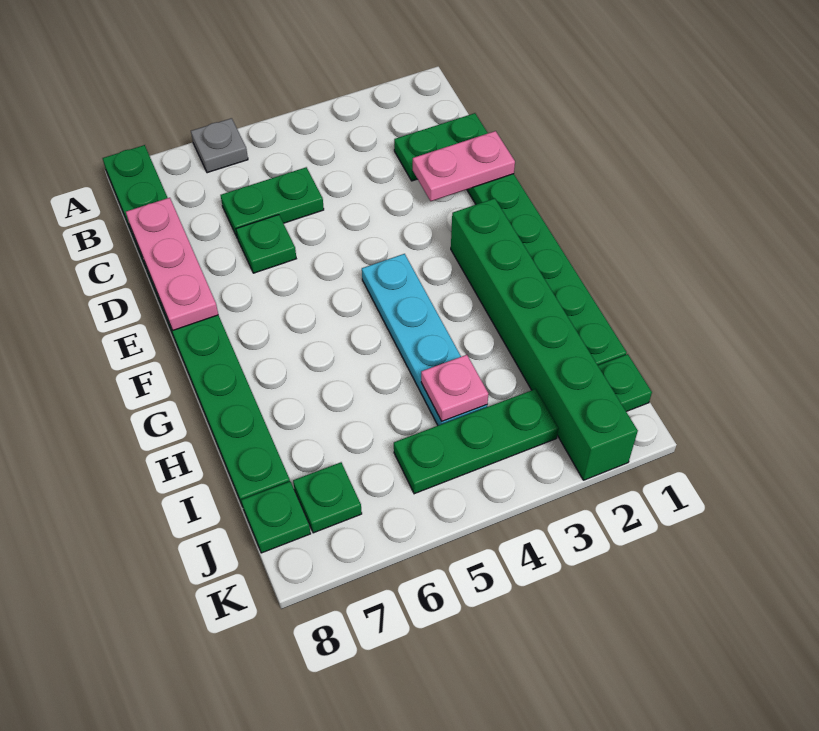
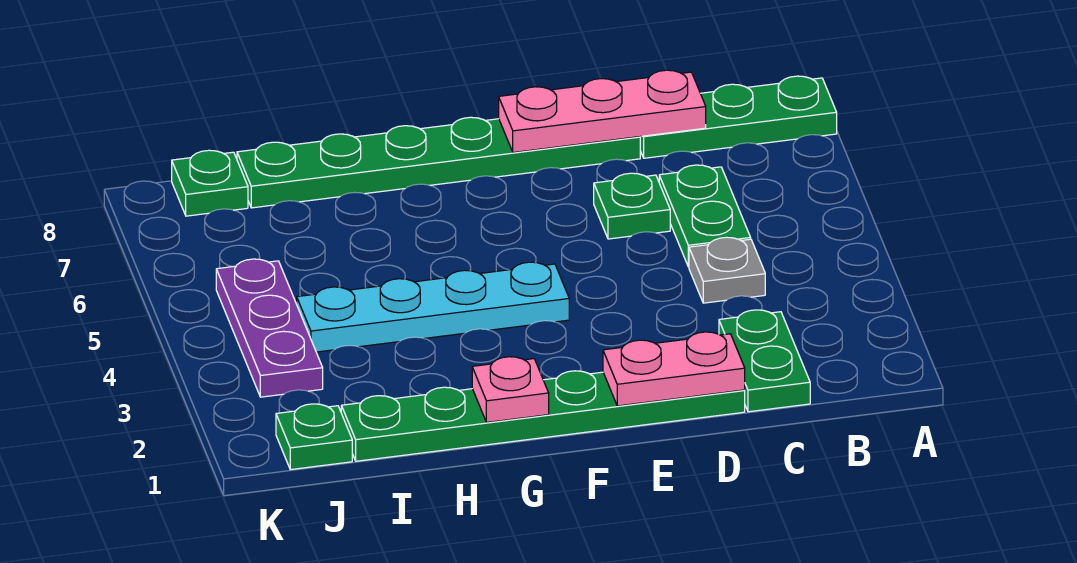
grey plate A6 level 1 -> grey plate C4 level 1
pink plate D1:D2 level 2 -> pink plate D1:E1 level 2
green brick F2:K2 level 1 -> none
pink plate I4 level 2 -> pink plate G1 level 2
green plate J3:J5 level 1 -> purple plate J3:J5 level 1
green plate J7 level 1 -> none

